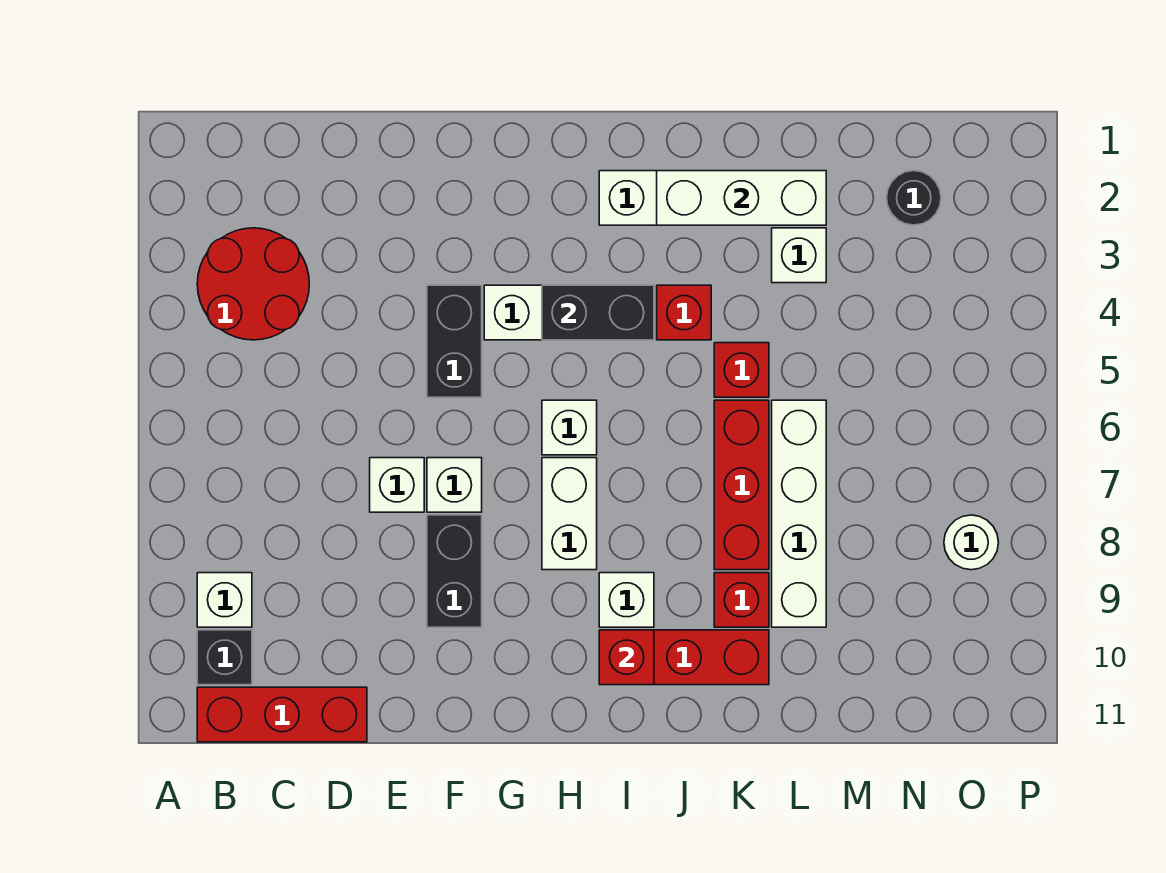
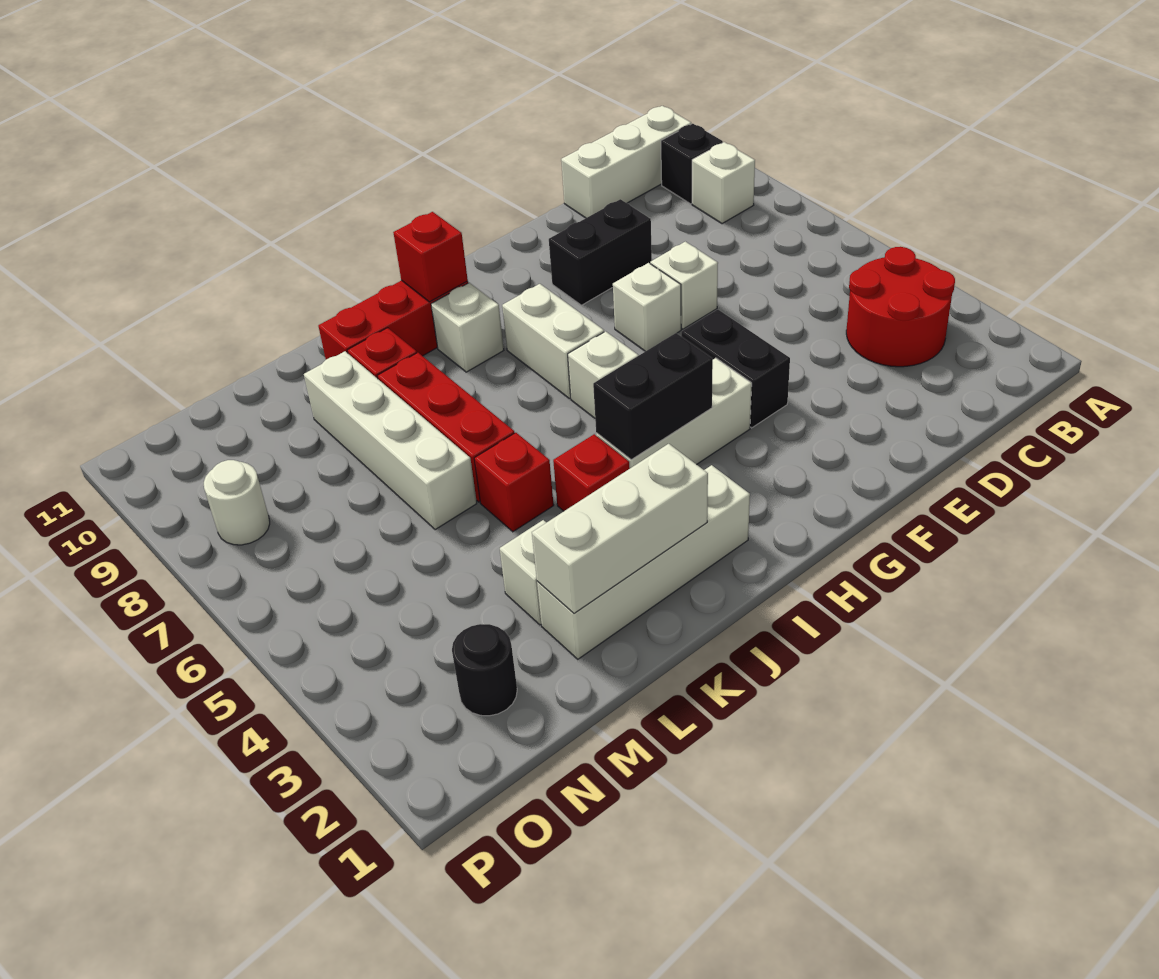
red brick B11:D11 level 1 -> white brick B11:D11 level 1
black brick F8:F9 level 1 -> black brick E9:F9 level 1

